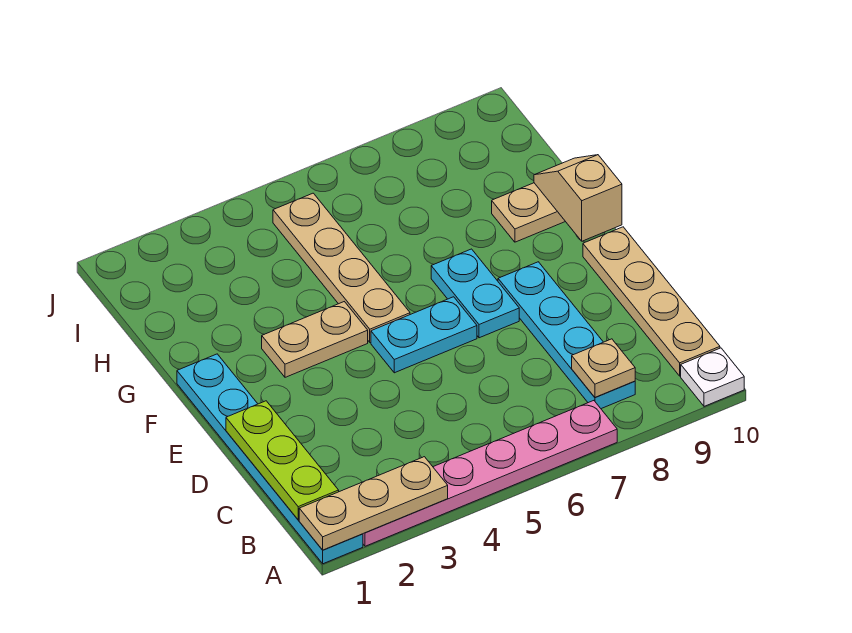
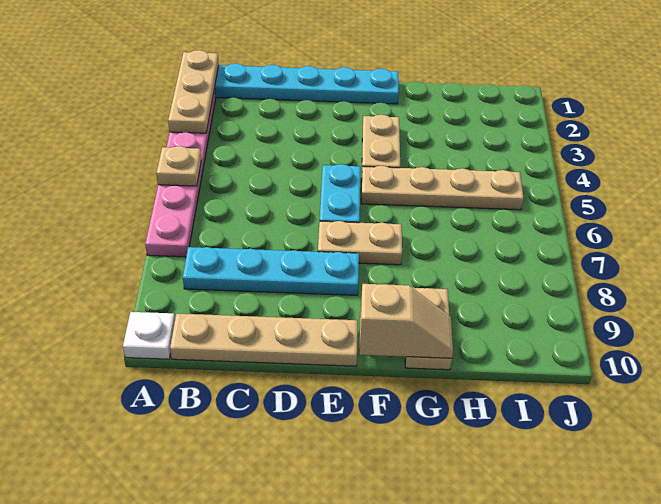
lime plate B1:D1 level 2 -> none
tan plate B8 level 2 -> tan plate A5 level 2
cyan plate E7:F7 level 1 -> tan plate E7:F7 level 1

